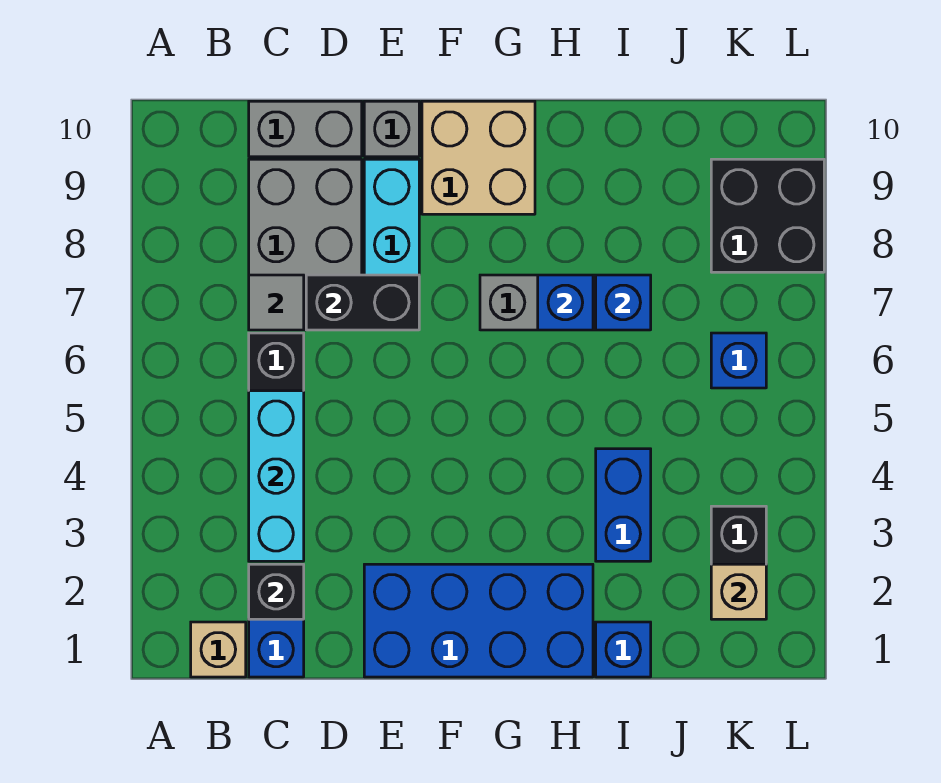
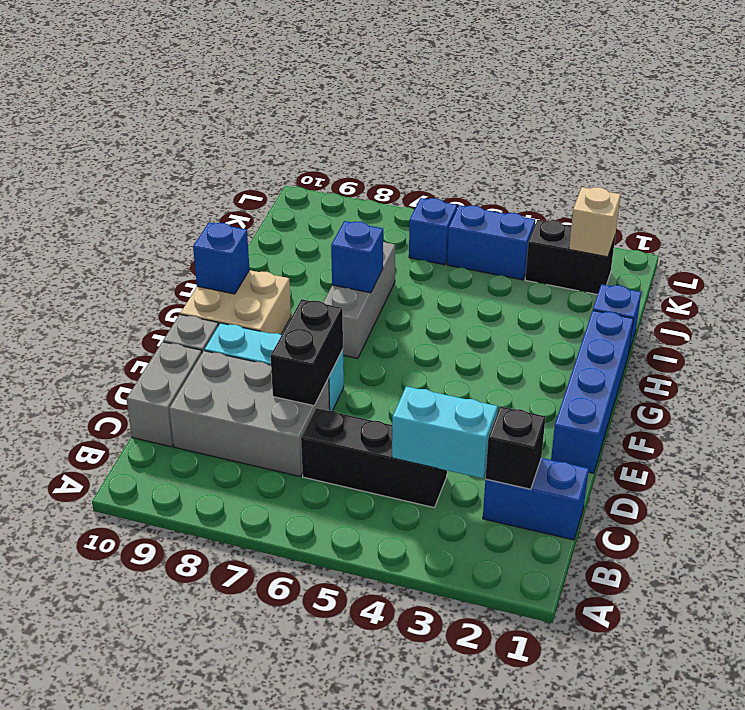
tan brick B1 level 1 -> none
cyan brick C3:C5 level 2 -> cyan brick C3:C4 level 2
grey tile C7 level 2 -> none
blue brick E1:H2 level 1 -> blue brick E1:H1 level 1
blue brick I3:I4 level 1 -> blue brick K4:K5 level 1
blue brick I7 level 2 -> blue brick G10 level 2
black brick K8:L9 level 1 -> none

